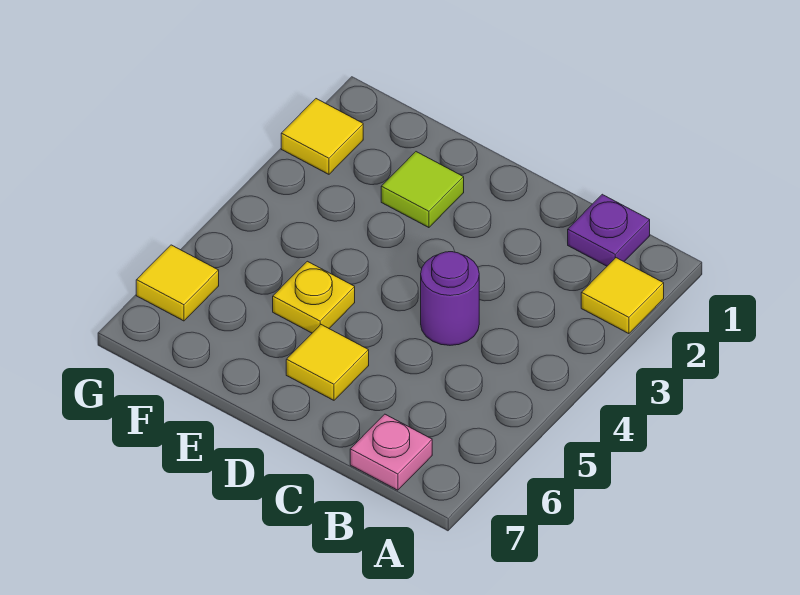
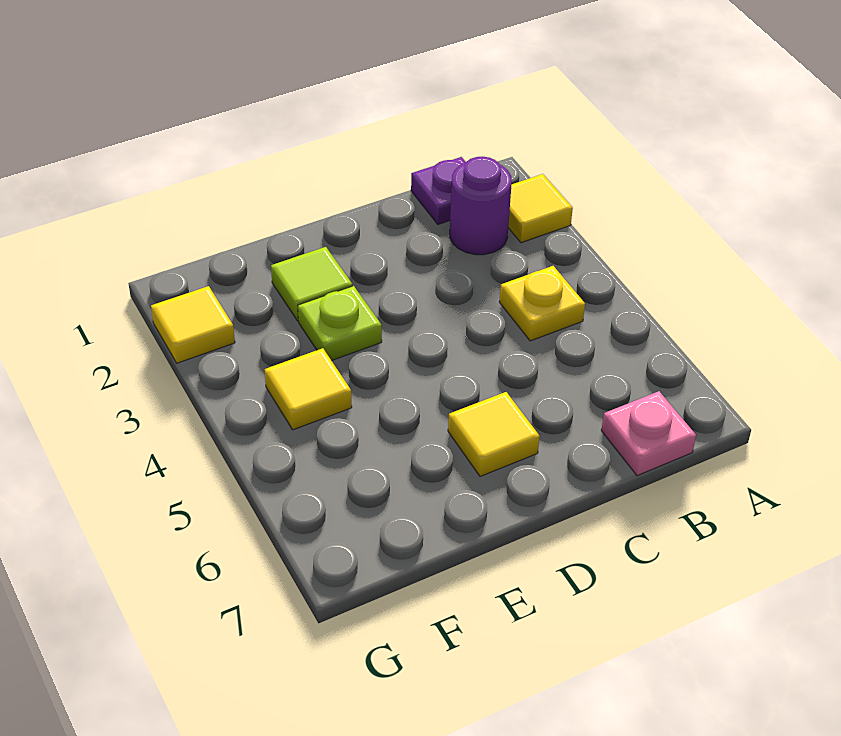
purple round brick C4 level 1 -> purple round brick B2 level 1
none -> lime plate E3 level 1
yellow plate E5 level 1 -> yellow plate B4 level 1
yellow tile G6 level 1 -> yellow tile F4 level 1

